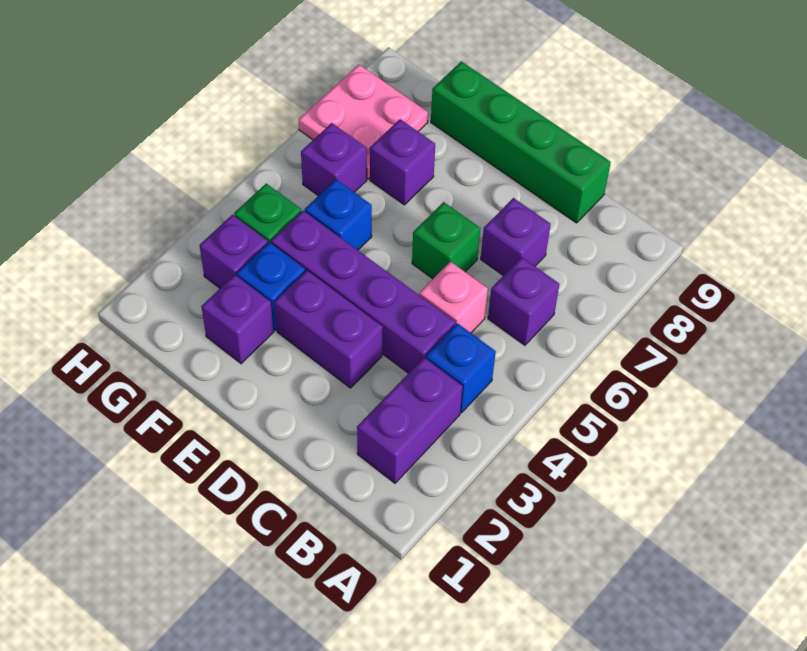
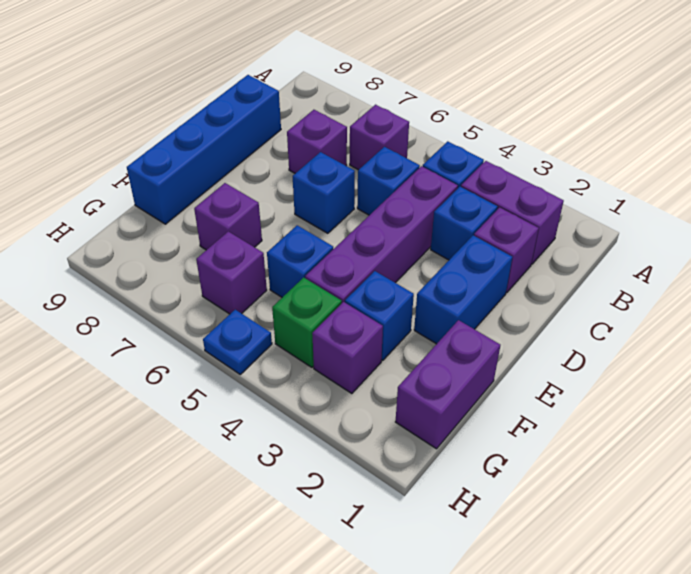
none -> blue brick C3 level 1
pink brick C5 level 1 -> blue brick C5 level 1
green brick C9:F9 level 1 -> blue brick C9:F9 level 1
none -> blue brick D2:E2 level 1
purple brick D3:E3 level 1 -> purple brick F1:G1 level 1
green brick D6 level 1 -> blue brick D6 level 1
purple brick F2 level 1 -> purple brick C2 level 1
pink plate G7:H8 level 1 -> none
none -> blue plate H5 level 1

